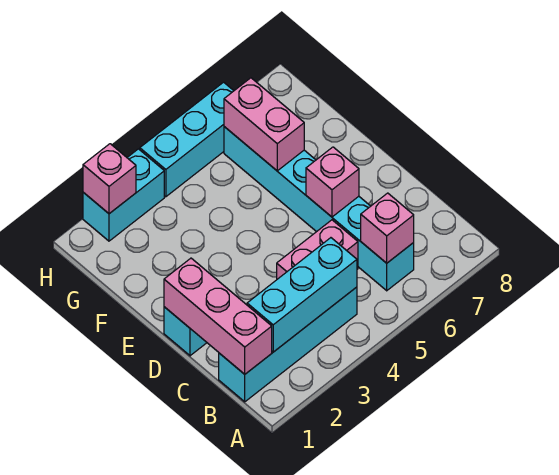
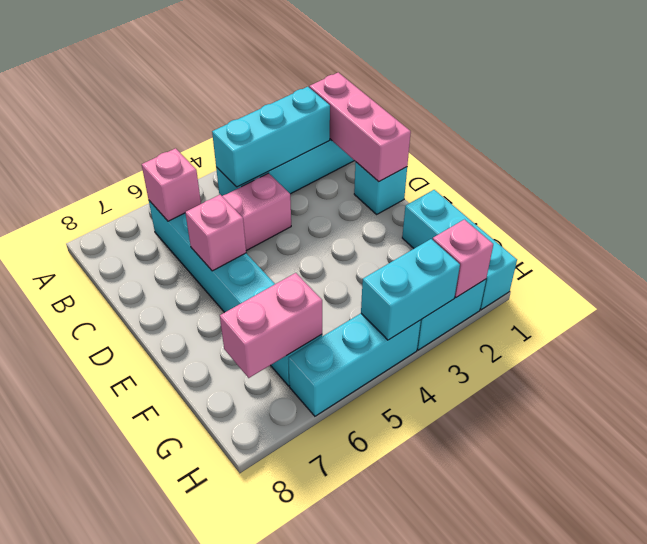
none -> cyan brick F1:H1 level 1
pink brick F6:G6 level 2 -> pink brick G6:G7 level 2
none -> cyan brick H3:H4 level 2

